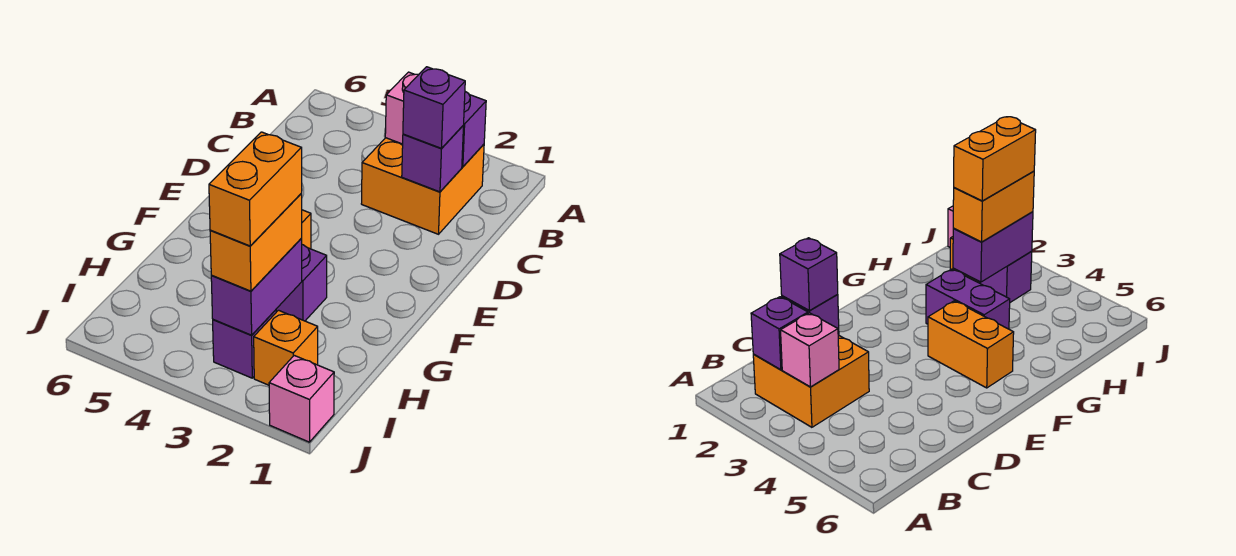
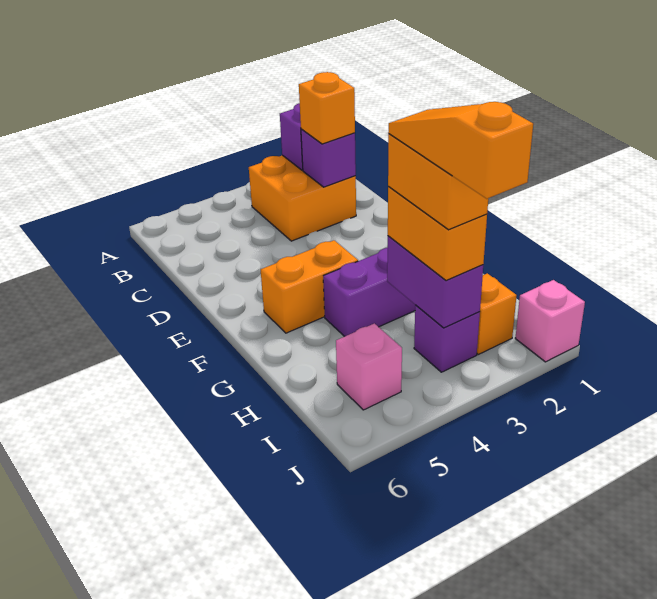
pink brick B3 level 2 -> pink brick I5 level 1
purple brick C2 level 3 -> orange brick C2 level 3
none -> orange slope H3:J3 level 5 top J

